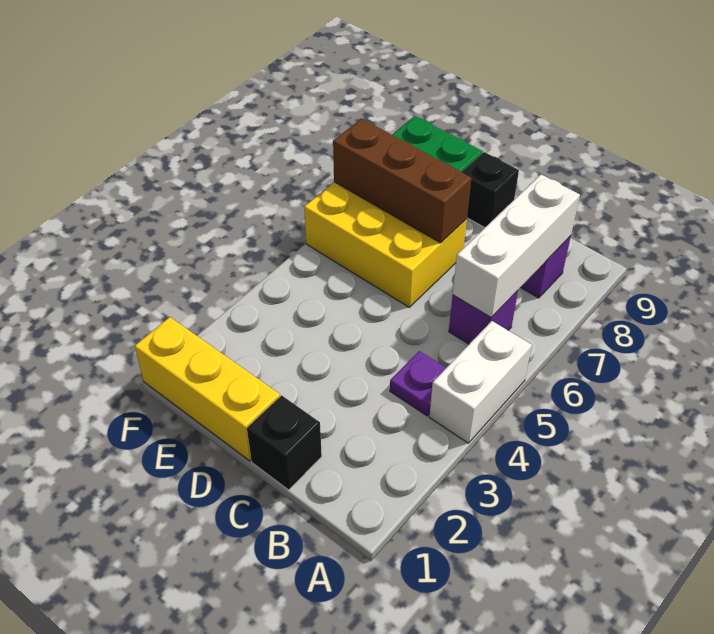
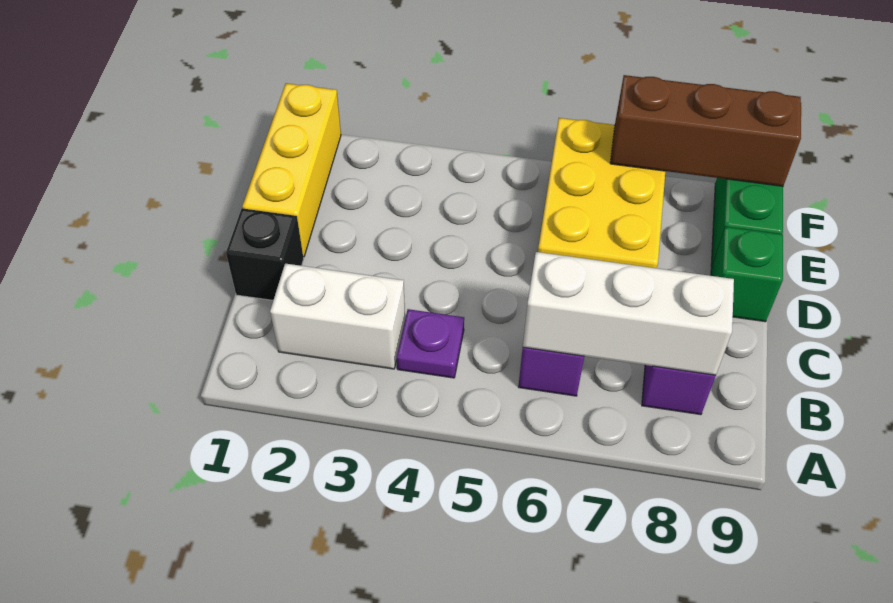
white brick A4:A5 level 1 -> white brick B2:B3 level 1
brown brick D7:F7 level 2 -> brown brick F7:F9 level 2
black brick D9 level 1 -> green brick D9 level 1

